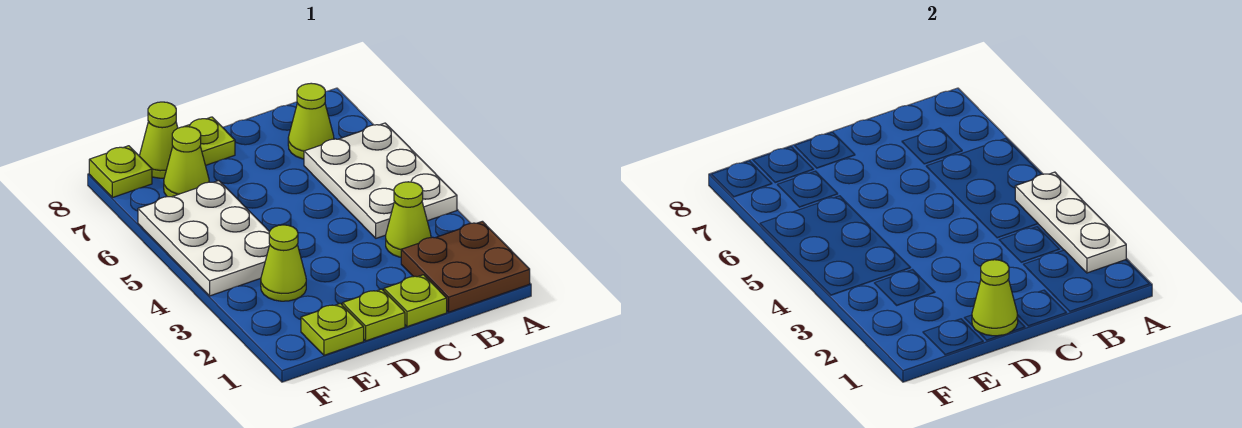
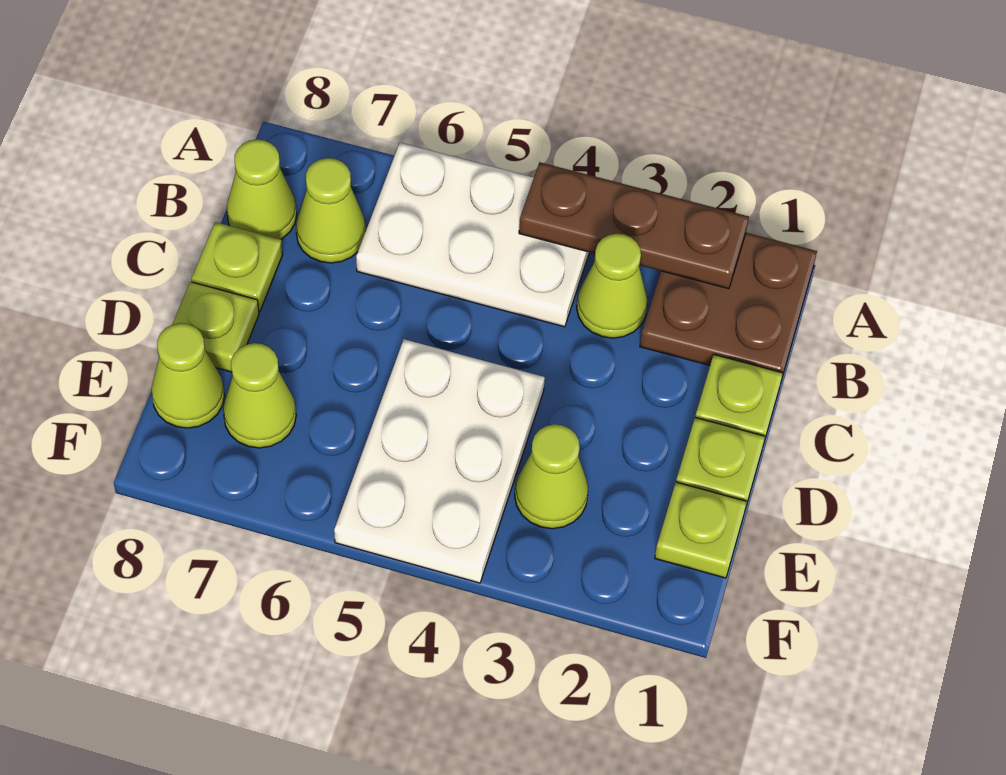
white plate A2:A4 level 2 -> brown plate A2:A4 level 2
lime cone D1 level 2 -> lime cone B8 level 1
white plate E4:F6 level 1 -> white plate D4:F5 level 1
lime plate F8 level 1 -> lime plate C8 level 1

